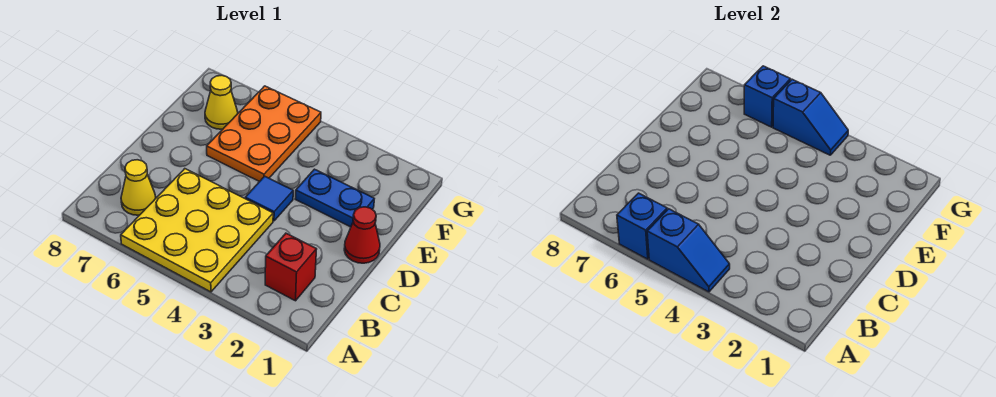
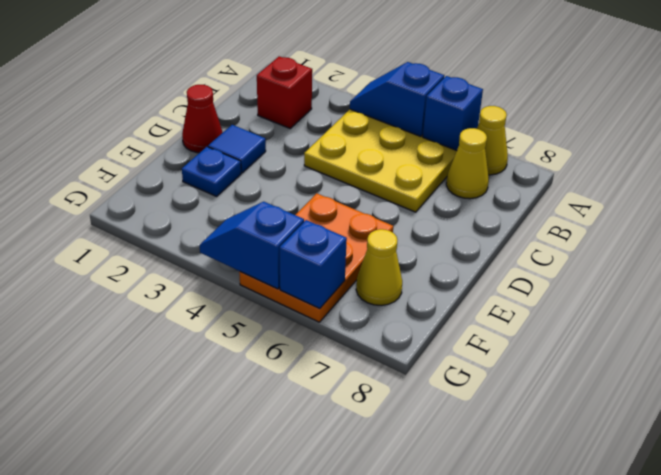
none -> yellow cone A7 level 1
blue tile D4 level 1 -> blue tile D2 level 1
blue plate E2:E3 level 1 -> blue plate E2 level 1

